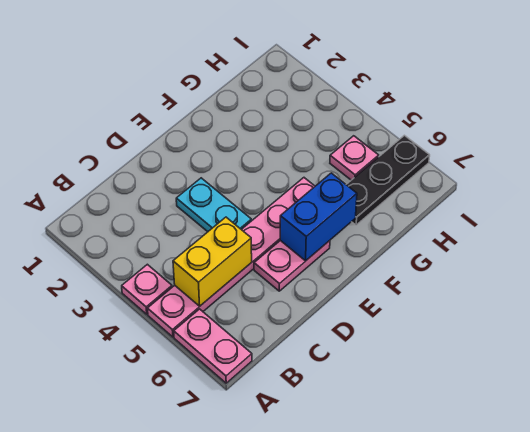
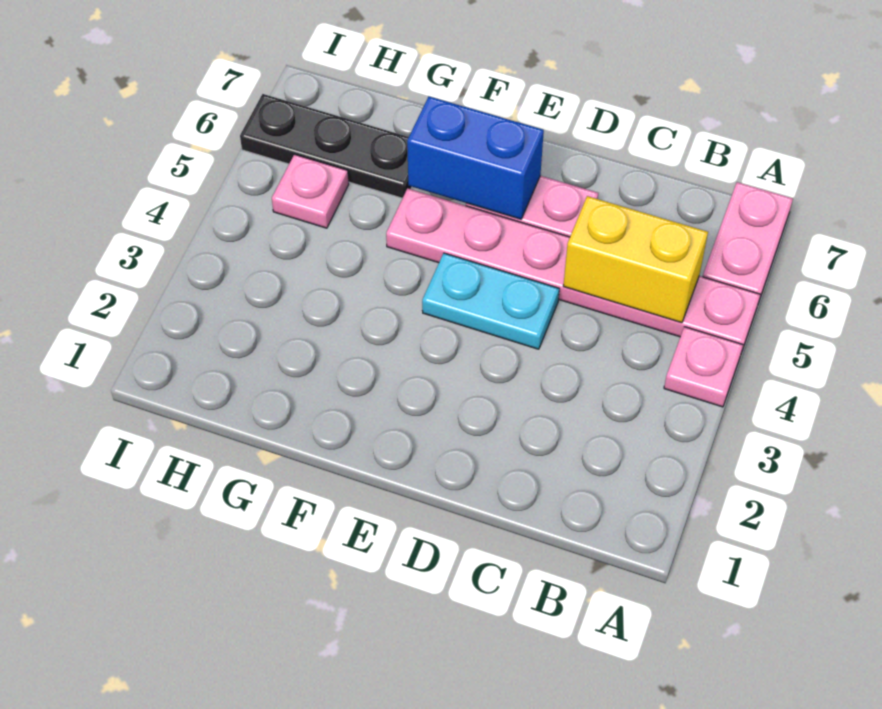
cyan plate D3:D4 level 1 -> cyan plate D4:E4 level 1

